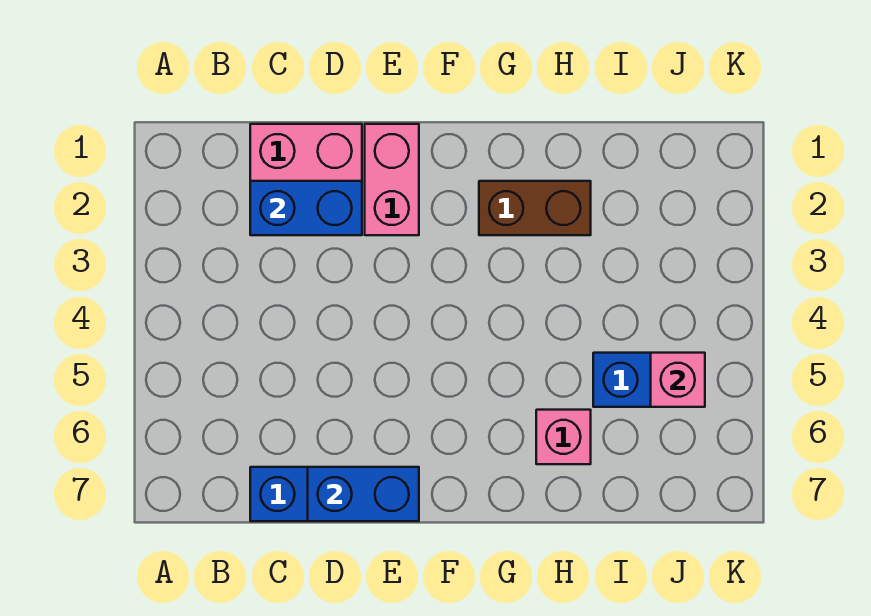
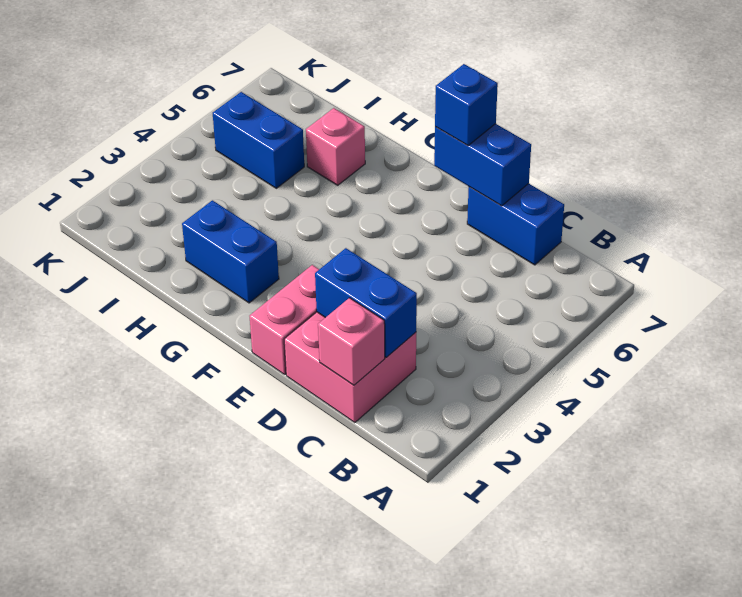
none -> blue brick E7 level 3
brown brick G2:H2 level 1 -> blue brick G2:H2 level 1
pink brick J5 level 2 -> pink brick C1 level 2

